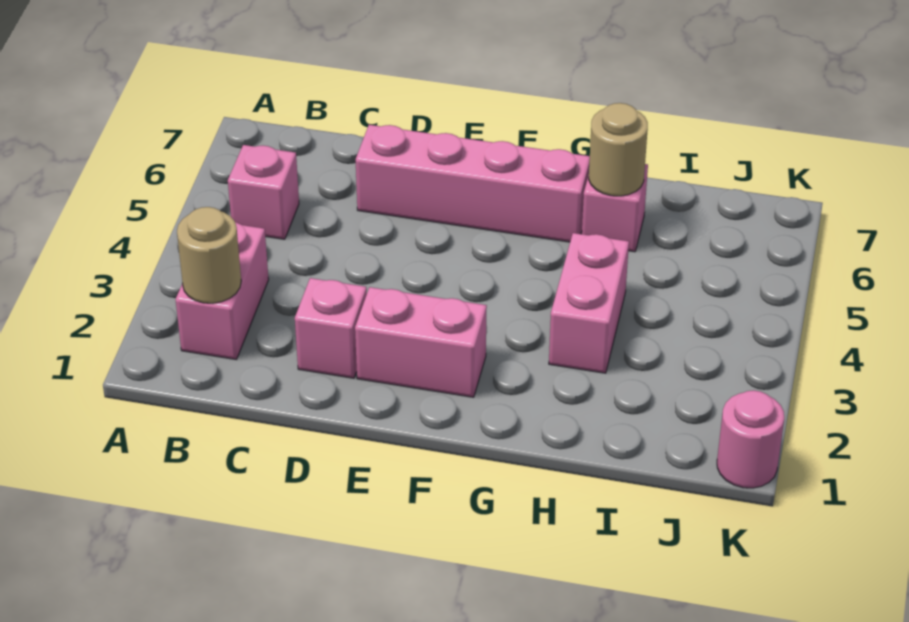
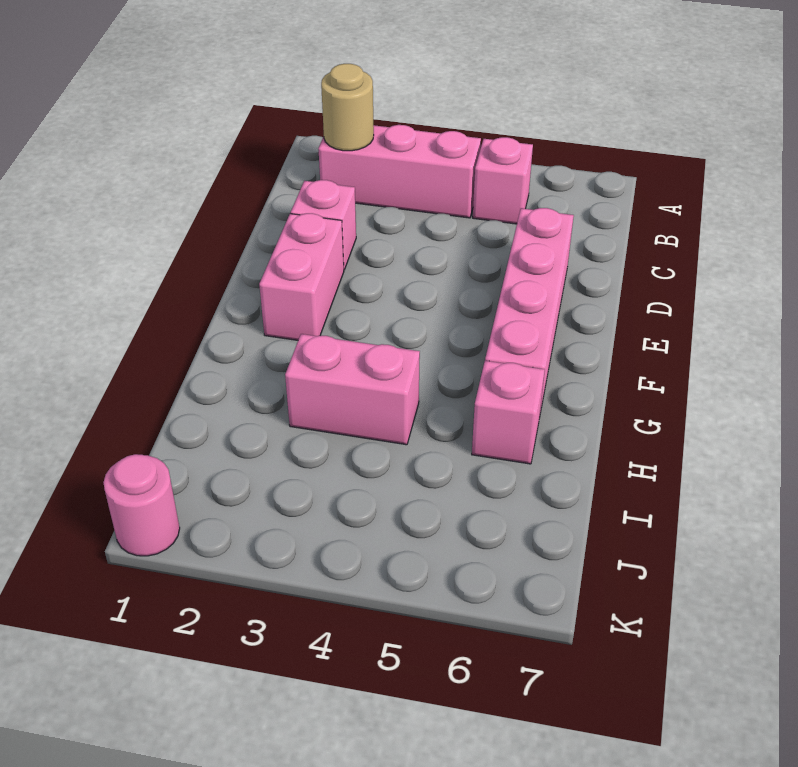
pink brick B2:B3 level 1 -> pink brick B2:B4 level 1
tan round brick H6 level 2 -> none

